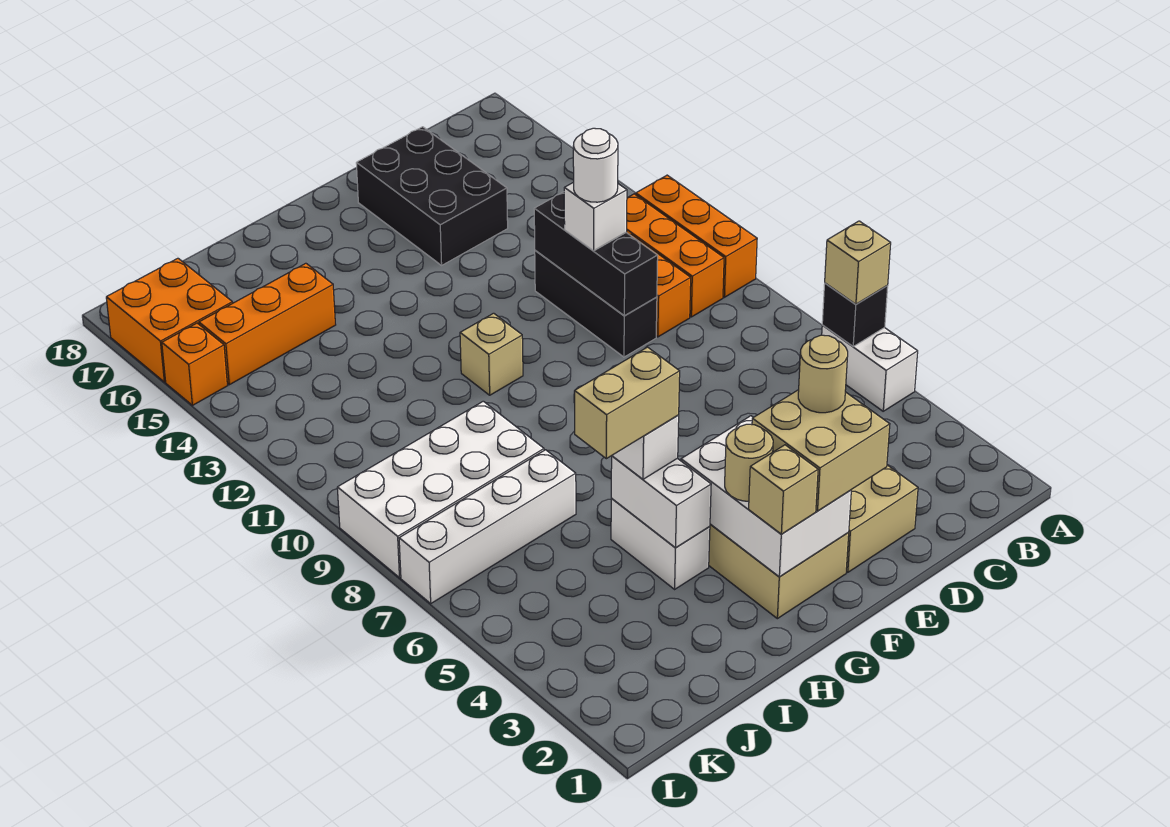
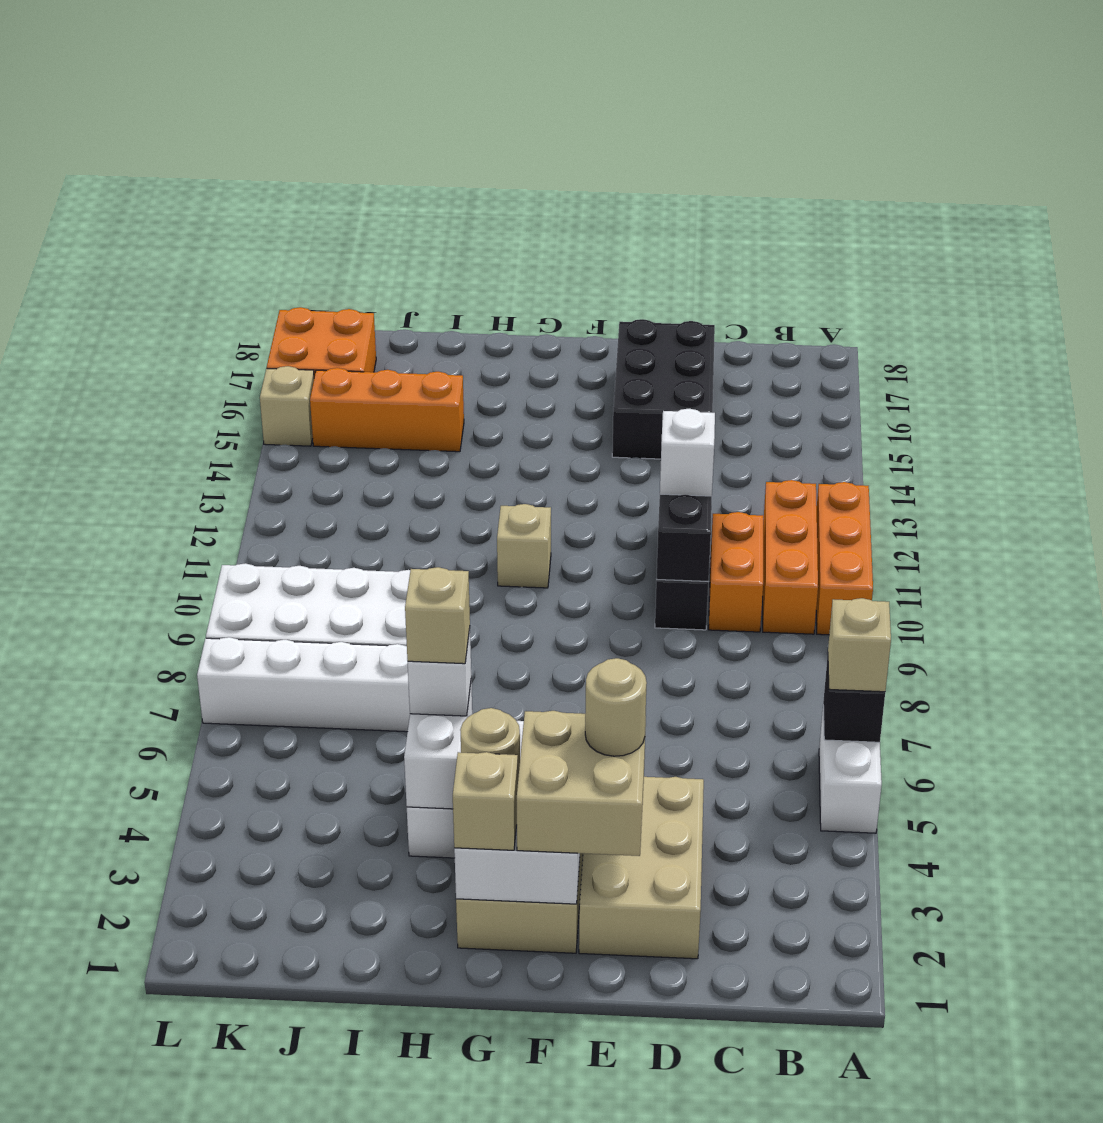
white round brick D11 level 4 -> none
tan brick H5:I5 level 4 -> tan brick H5 level 4
orange brick L15 level 1 -> tan brick L15 level 1

